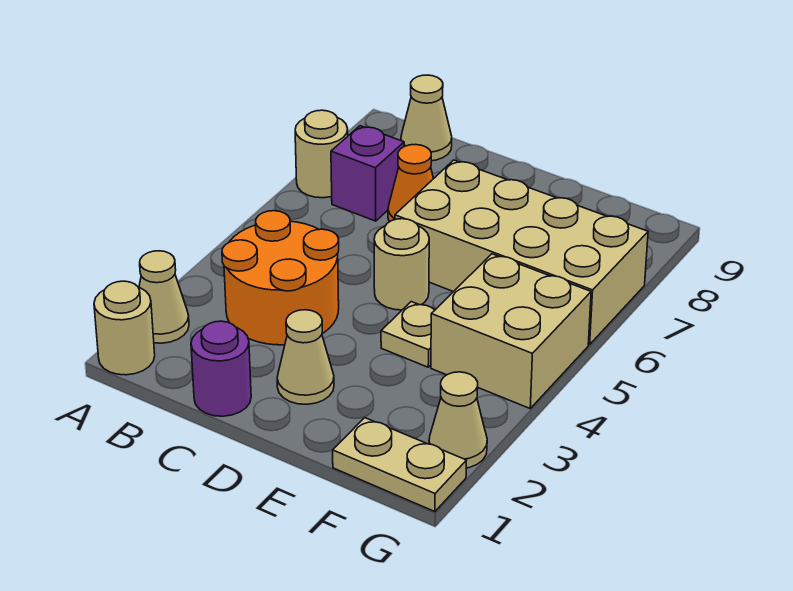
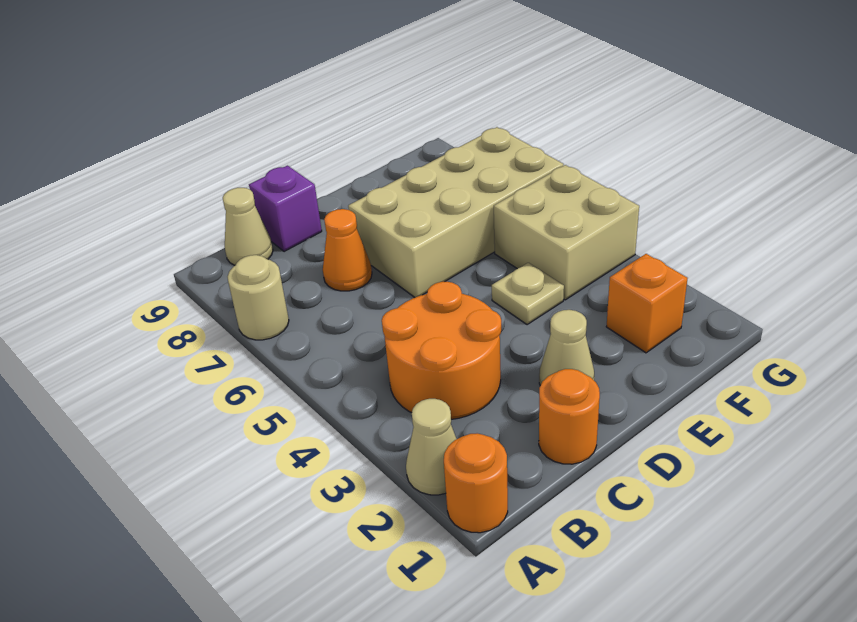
tan round brick A1 level 1 -> orange round brick A1 level 1
purple brick B7 level 1 -> purple brick C9 level 1
purple round brick C1 level 1 -> orange round brick C1 level 1
tan round brick D5 level 1 -> none
tan plate F1:G1 level 1 -> none
none -> orange brick F2 level 1
tan cone G2 level 1 -> none

